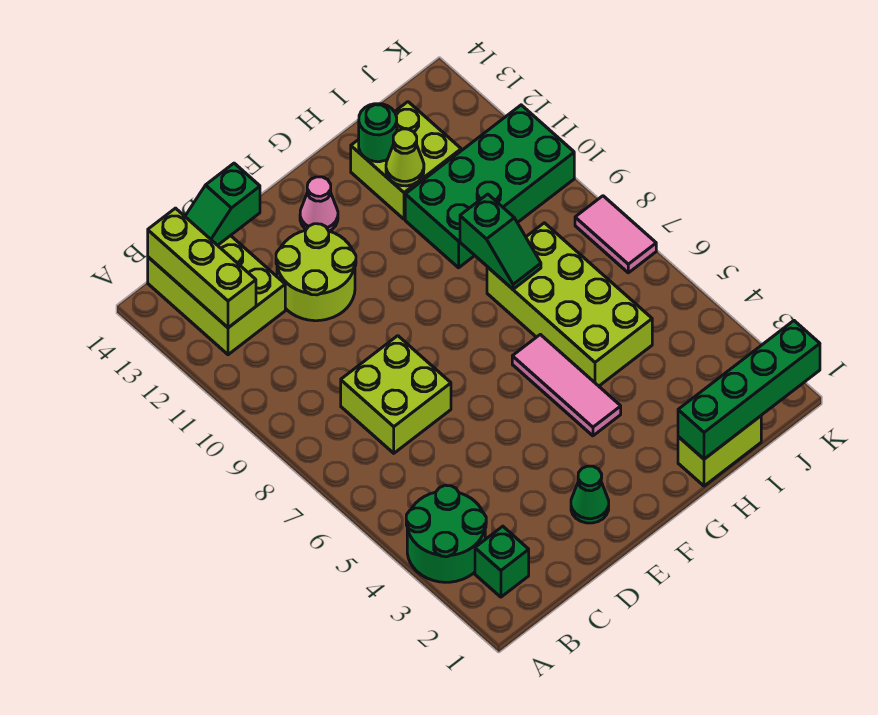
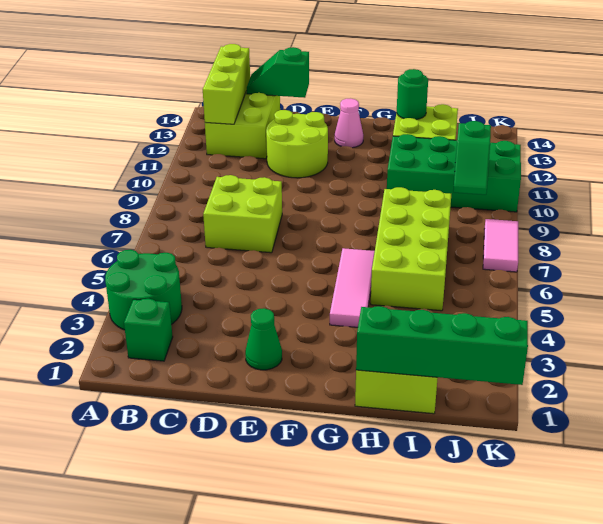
green slope H8:H9 level 2 top 9 -> green slope J9:J10 level 2 top 10
lime cone H12 level 2 -> none

